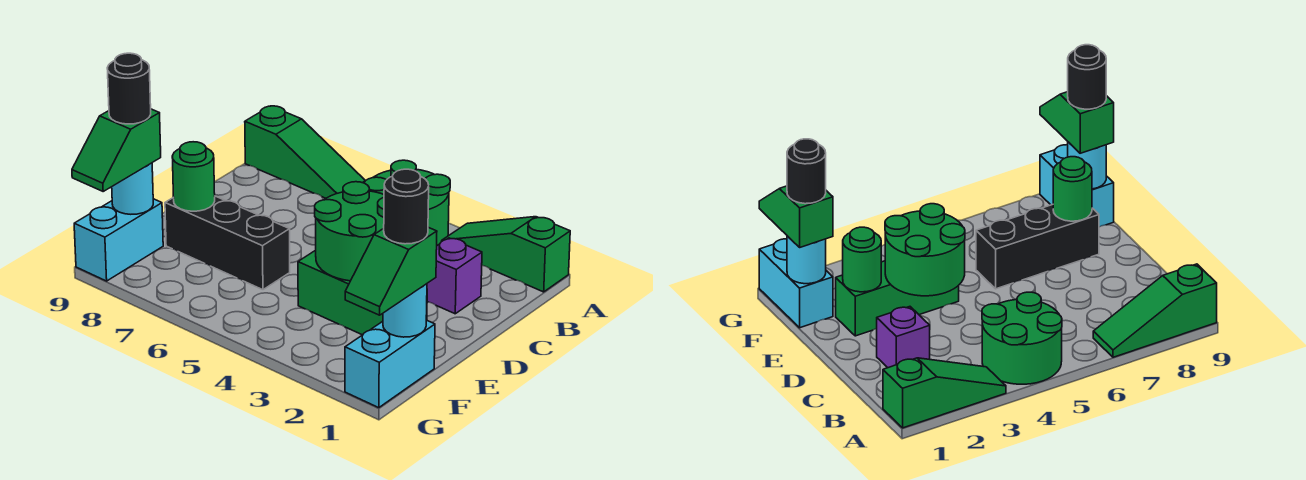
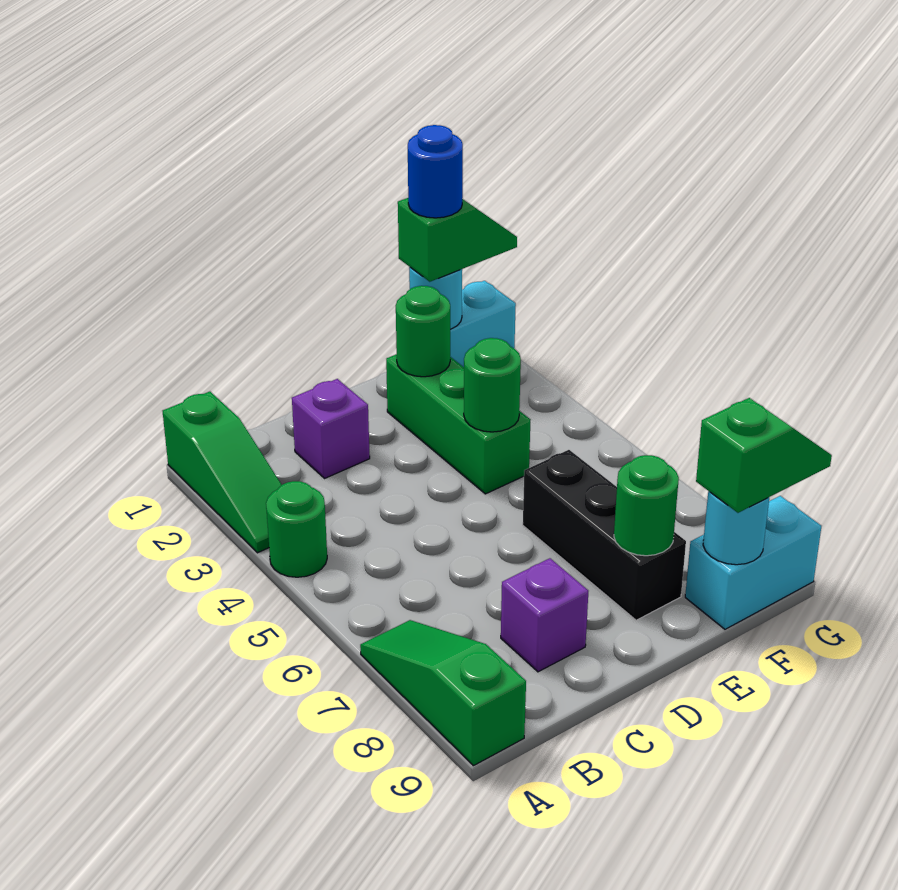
green round brick A4:B5 level 1 -> green round brick A4 level 1
none -> purple brick C8 level 1
green round brick D3:E4 level 2 -> green round brick E4 level 2
black round brick F1 level 4 -> blue round brick F1 level 4
black round brick F9 level 4 -> none

